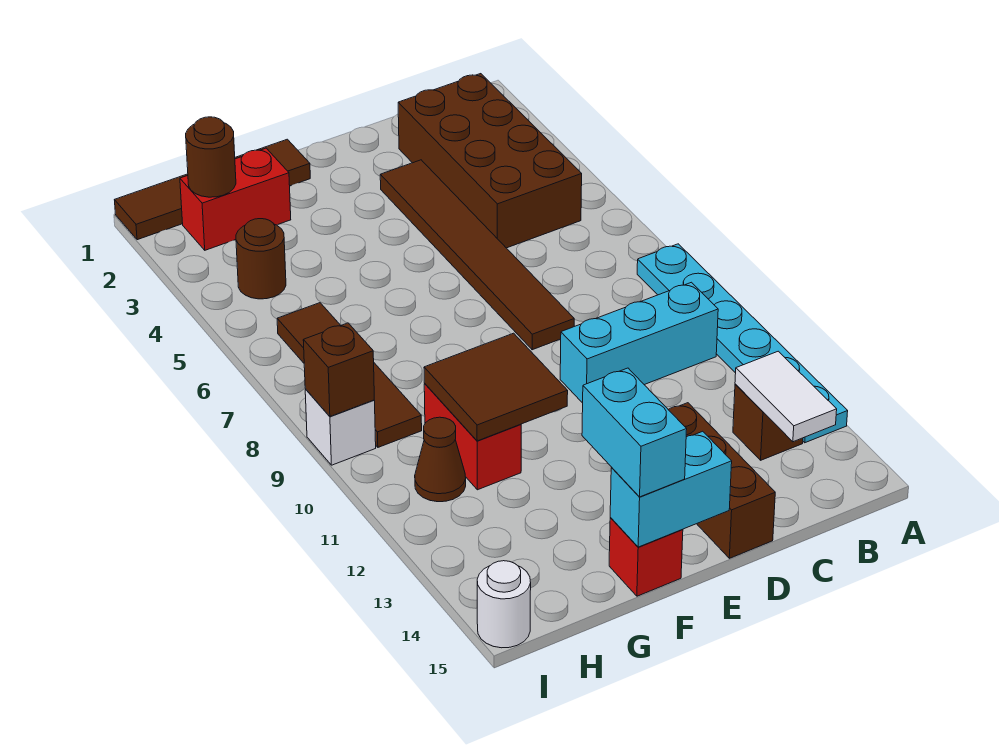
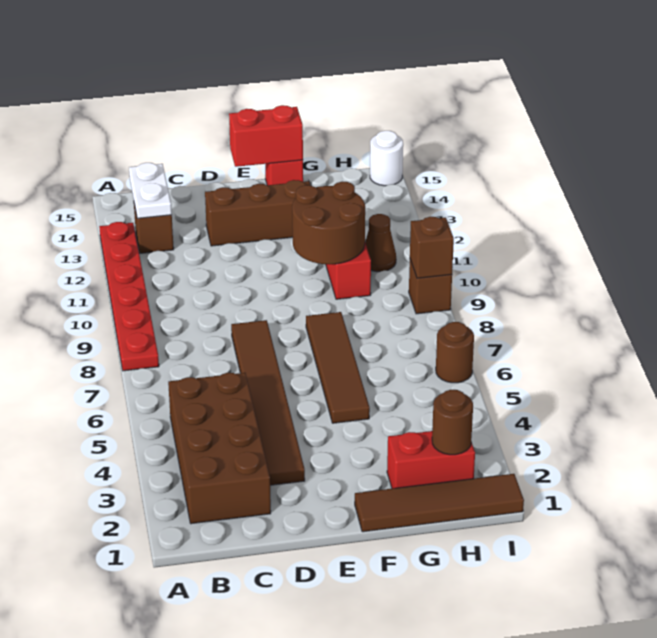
cyan plate A8:A13 level 1 -> red plate A8:A13 level 1
cyan brick B10:D10 level 1 -> none
white tile B13:B14 level 2 -> white plate B13:B14 level 2
brown brick D13:D15 level 1 -> brown brick D13:F13 level 1
cyan brick E15:F15 level 2 -> red brick E15:F15 level 2
brown tile F10:G11 level 2 -> brown round brick F10:G11 level 2
cyan brick F14:F15 level 3 -> none
brown round brick H4 level 1 -> brown round brick I6 level 1
brown tile H6:H9 level 1 -> brown tile F5:F8 level 1
white brick I9 level 1 -> brown brick I9 level 1

